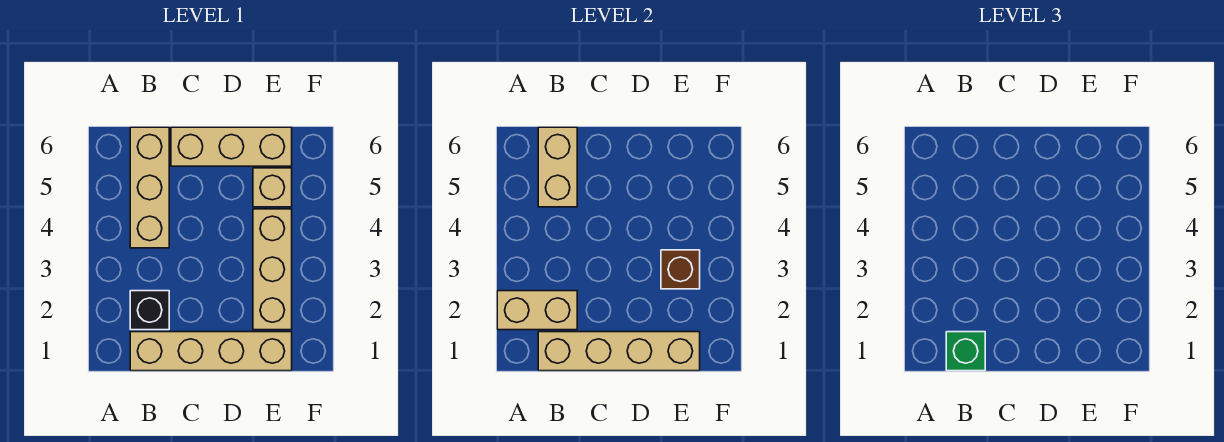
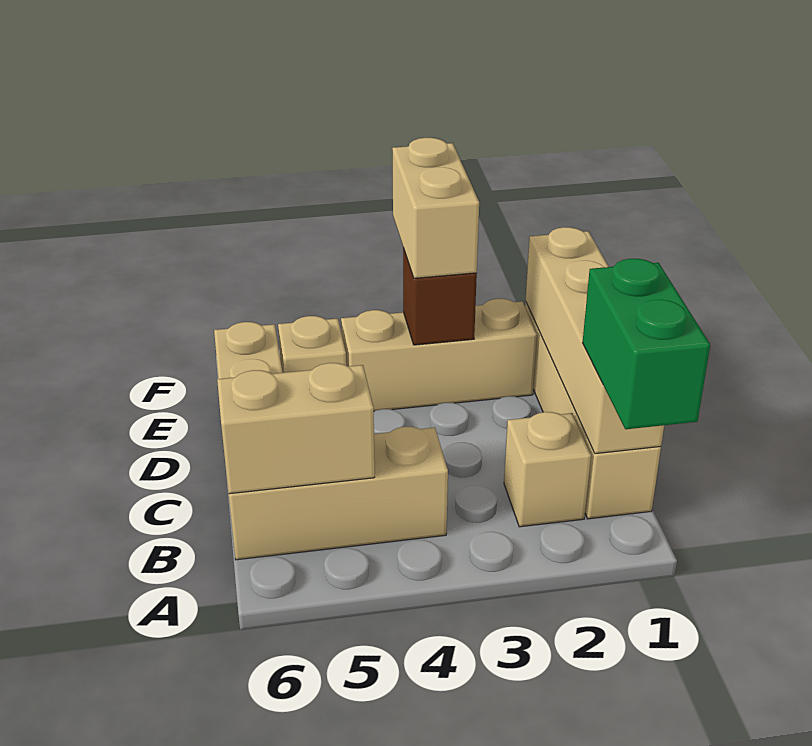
tan brick A2:B2 level 2 -> tan brick E3:F3 level 3
green brick B1 level 3 -> green brick A1:B1 level 3
black brick B2 level 1 -> tan brick B2 level 1

